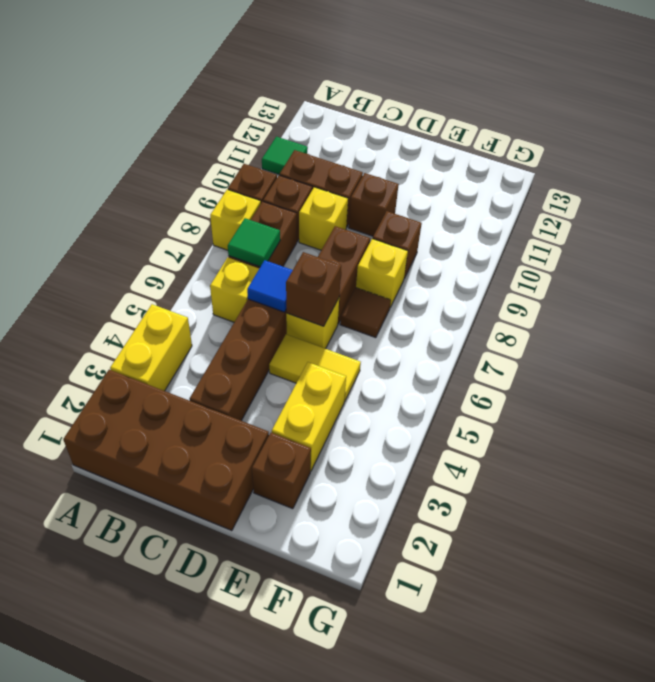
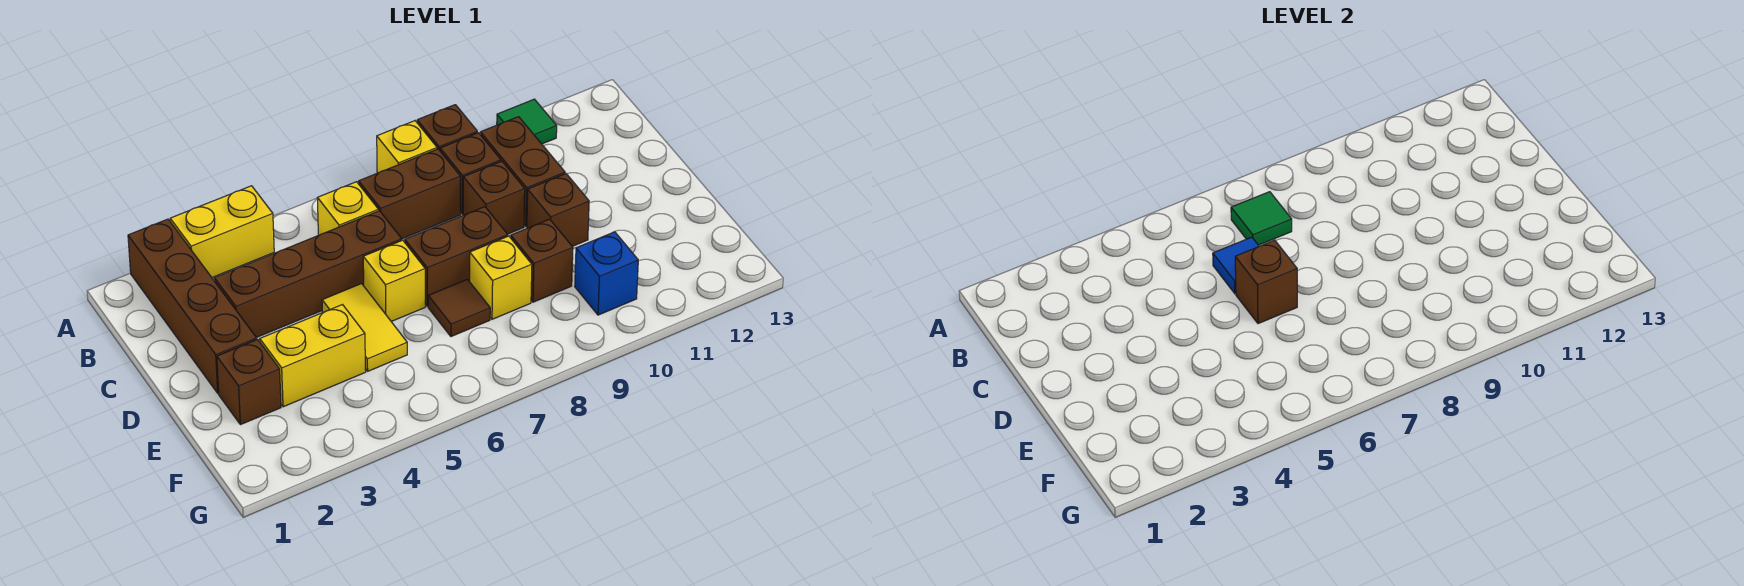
brown brick A1:D2 level 1 -> brown brick A2:D2 level 1
yellow brick C9 level 1 -> brown brick C9 level 1
none -> blue brick F10 level 1

